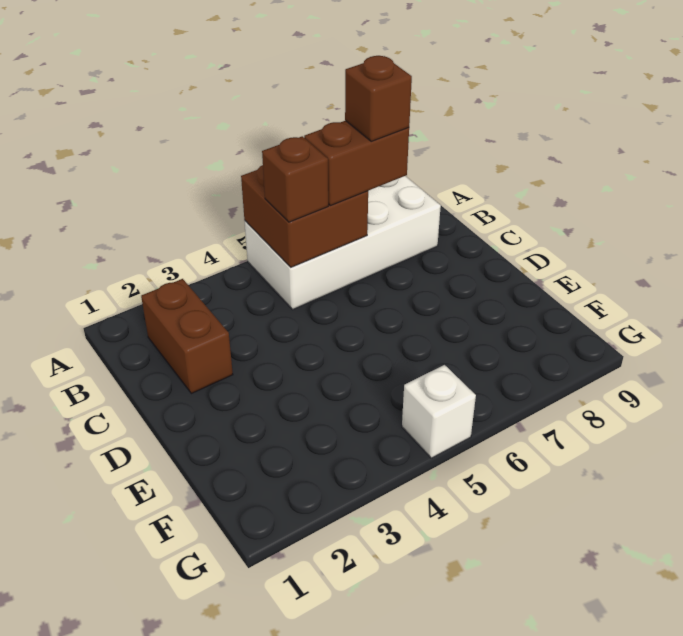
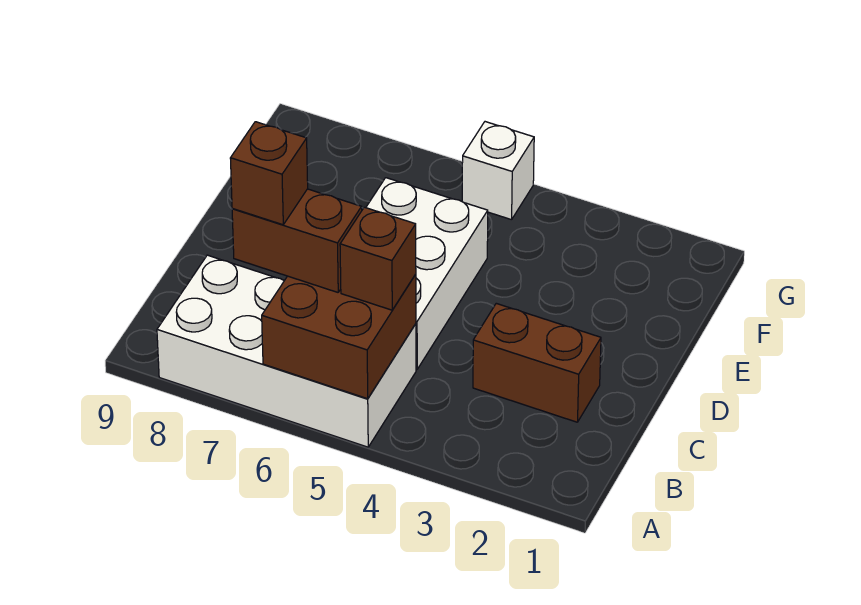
brown brick B2:C2 level 1 -> brown brick C2:C3 level 1
none -> white brick C5:E6 level 1

